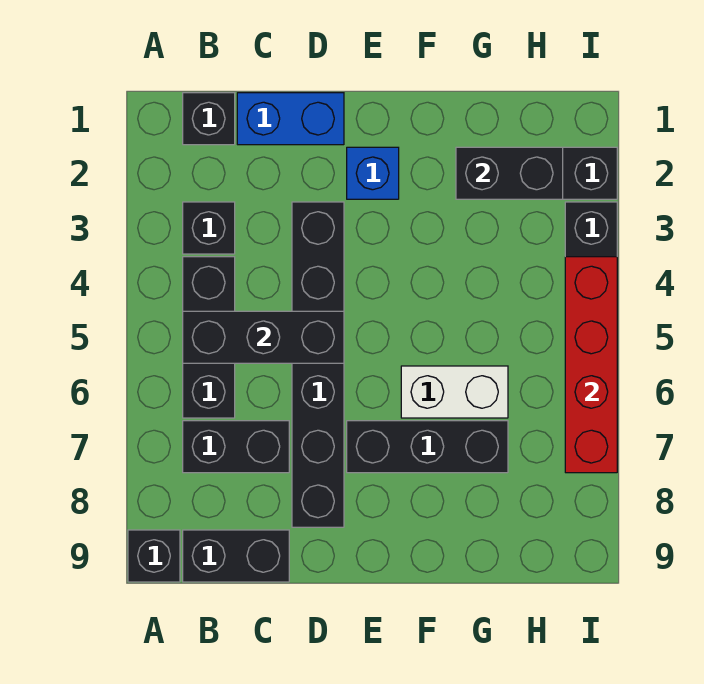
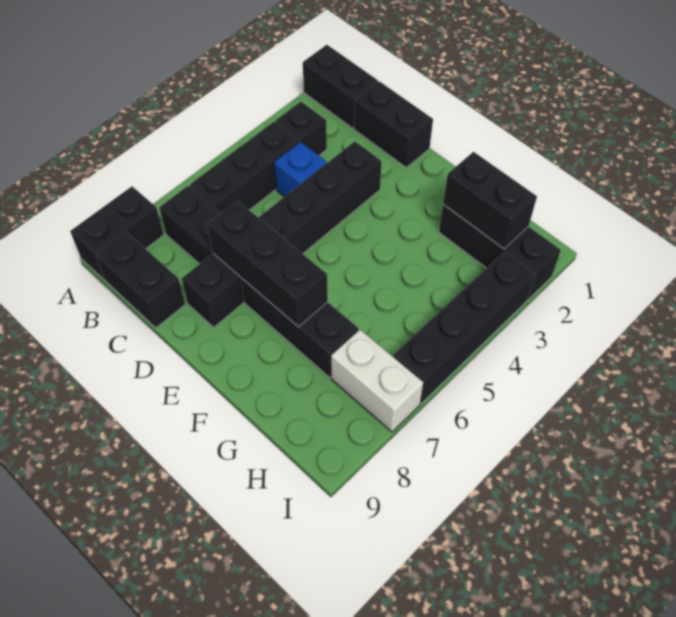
black brick A9 level 1 -> black brick A8:A9 level 1
black brick B1 level 1 -> black brick A1:B1 level 1
black brick B5:D5 level 2 -> black brick D7:F7 level 2
blue brick C1:D1 level 1 -> black brick C1:D1 level 1
blue brick E2 level 1 -> blue brick C4 level 1
white brick F6:G6 level 1 -> white brick H7:I7 level 1
red brick I4:I7 level 2 -> none

